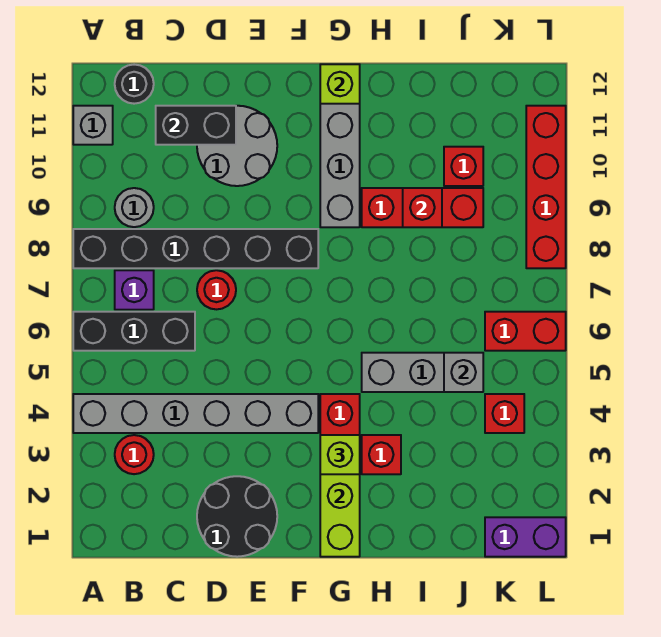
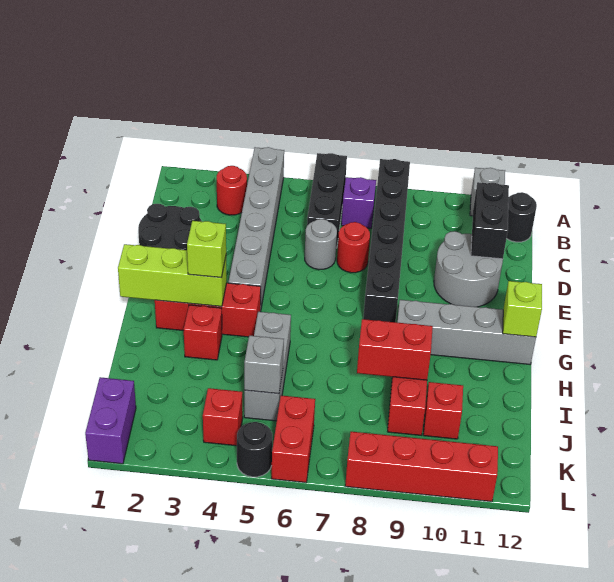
grey round brick B9 level 1 -> grey round brick D6 level 1
red brick I9 level 2 -> red brick I8:I9 level 2
none -> black round brick L5 level 1

